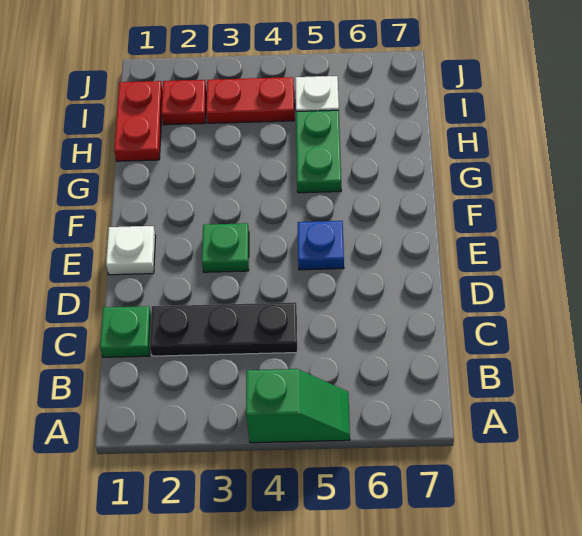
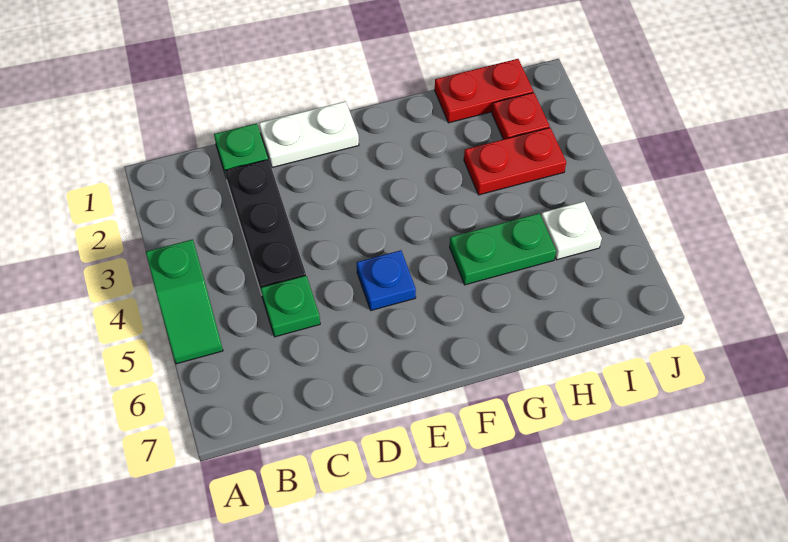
white plate E1 level 1 -> white plate D1:E1 level 1
green plate E3 level 1 -> green plate C5 level 1
red plate I3:I4 level 1 -> red plate H3:I3 level 1

